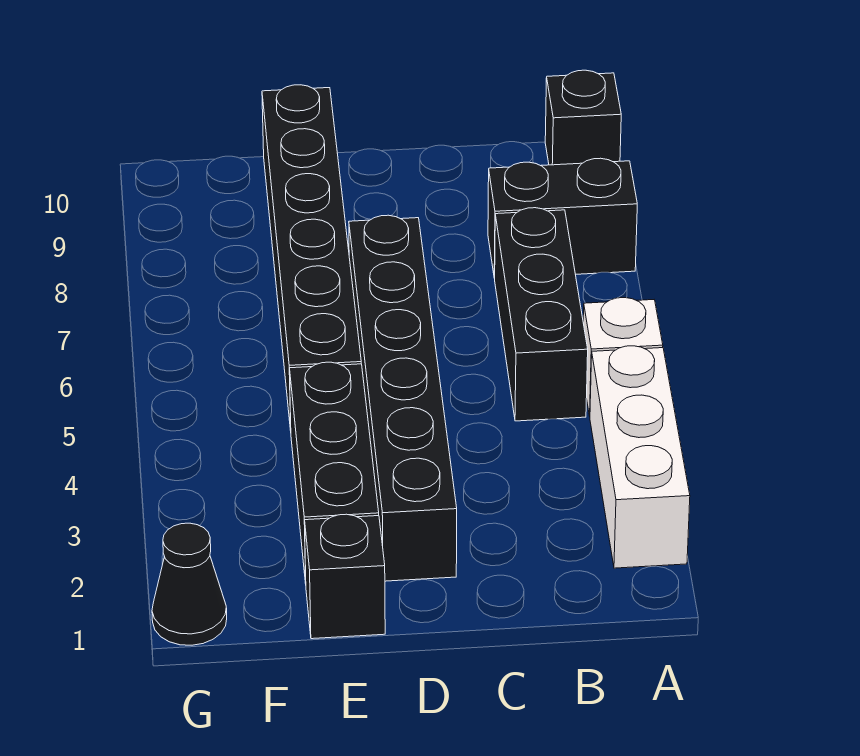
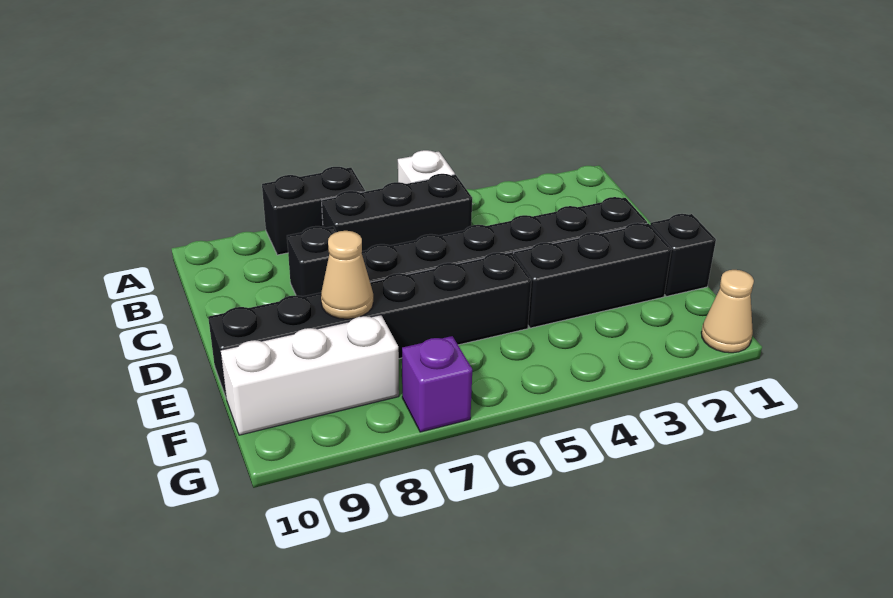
white brick A2:A4 level 1 -> white brick F8:F10 level 1
black brick A8:B8 level 1 -> black brick A7:A8 level 1
black brick A10 level 1 -> black brick C8 level 1
none -> tan cone E8 level 2
black cone G1 level 1 -> tan cone G1 level 1
none -> purple brick G7 level 1

